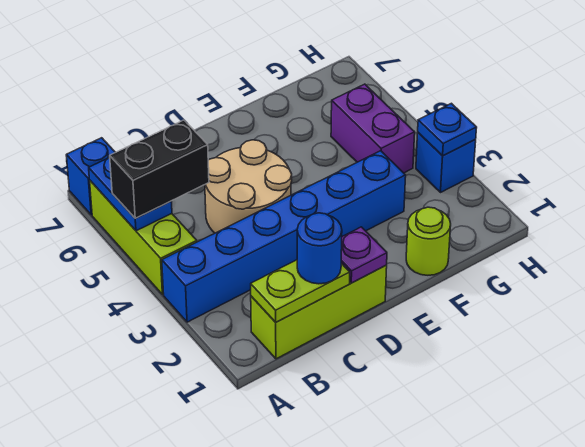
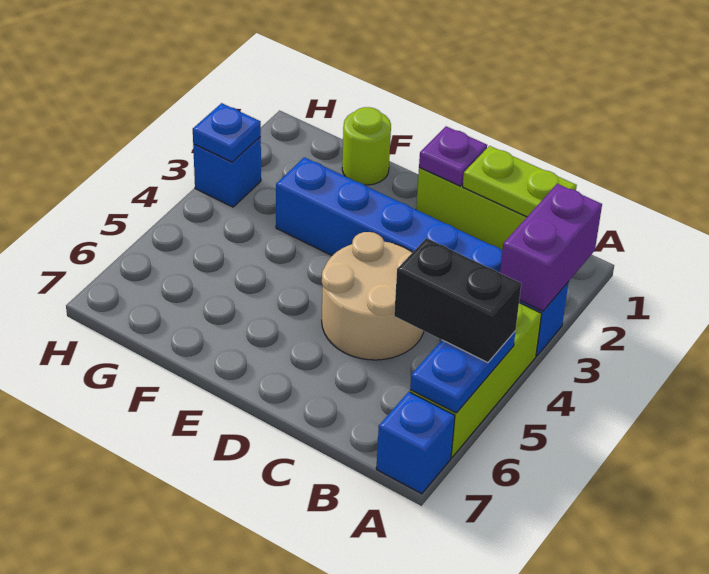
blue round brick C1 level 3 -> none
purple brick G4:G5 level 1 -> purple brick A2:A3 level 2

